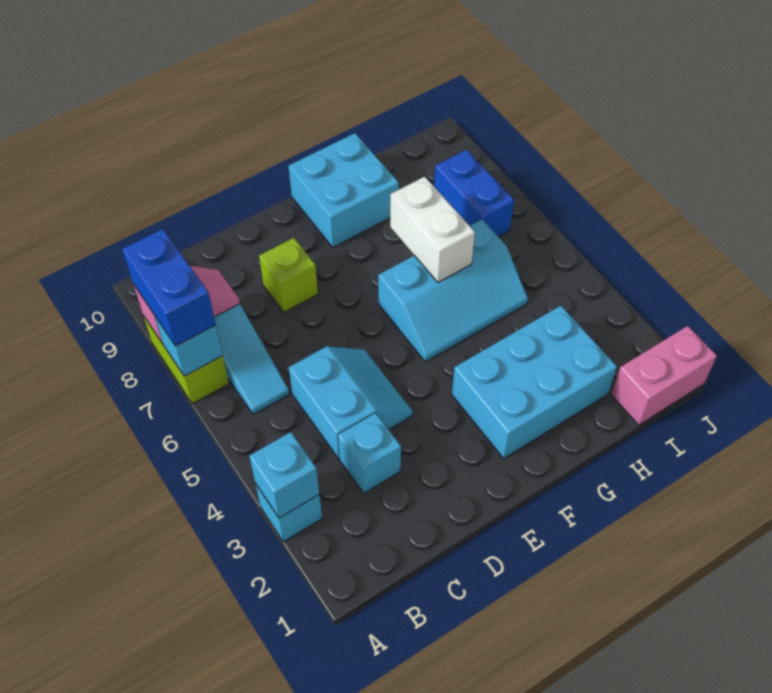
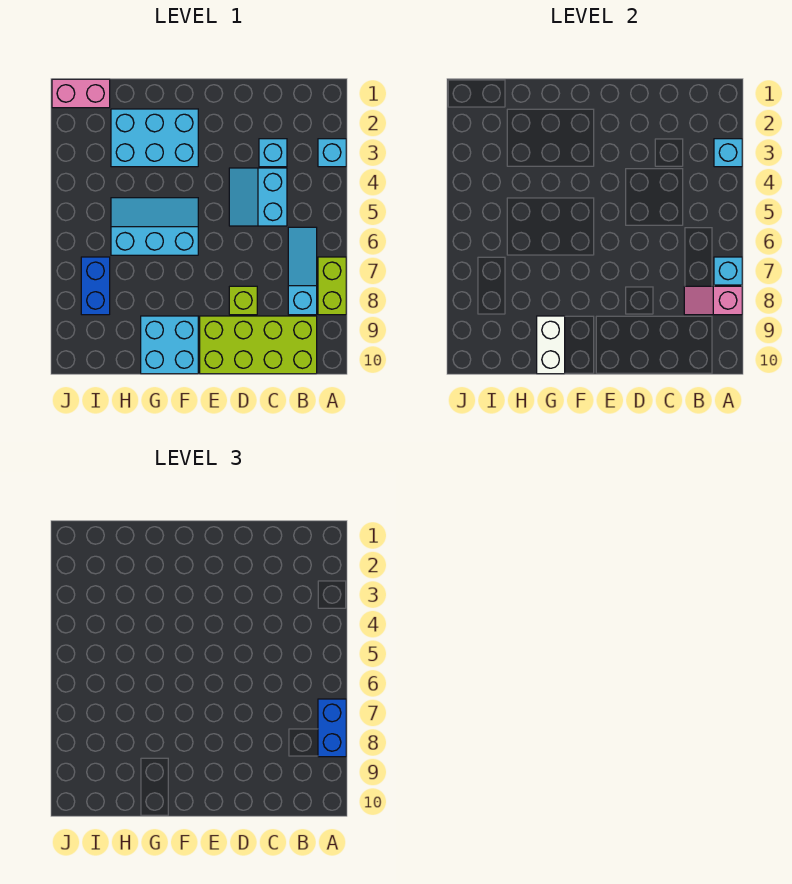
none -> lime brick B9:E10 level 1
white brick G6:G7 level 2 -> white brick G9:G10 level 2

